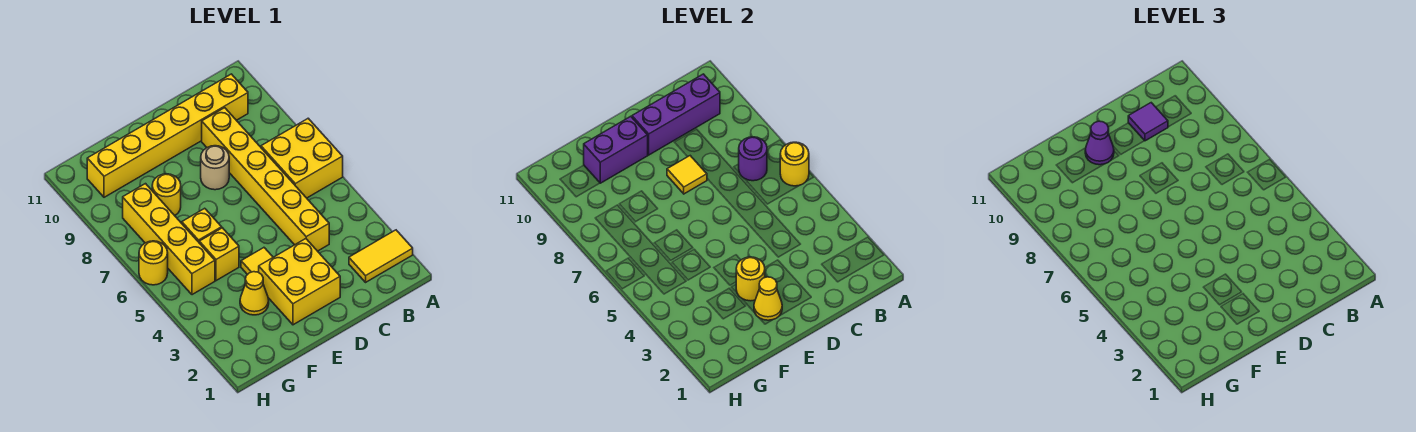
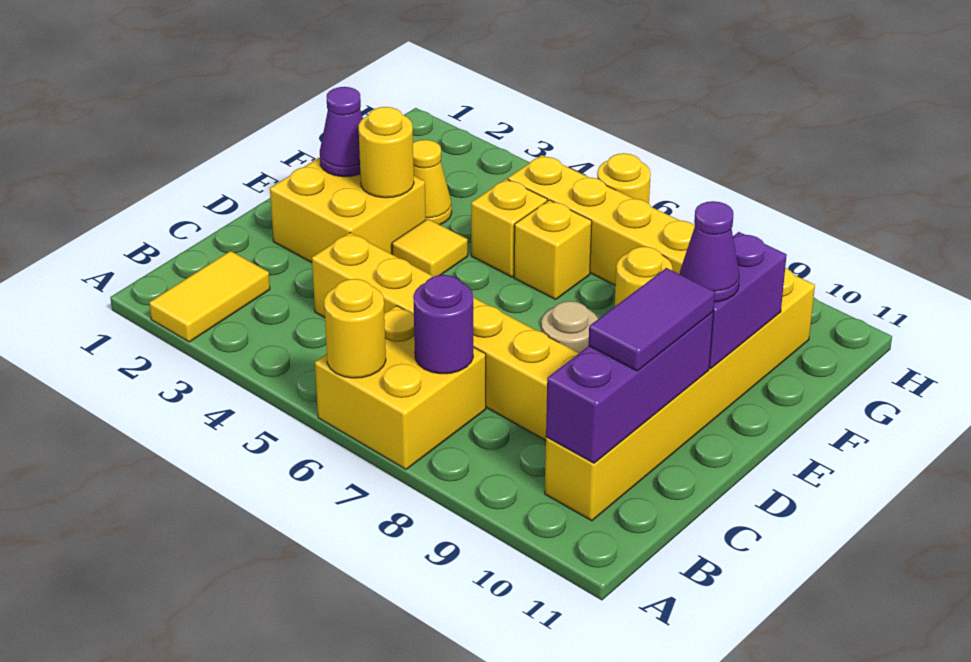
purple tile C10 level 3 -> purple tile C10:D10 level 3
yellow tile D8 level 2 -> none
yellow cone E2 level 2 -> purple cone E2 level 2

